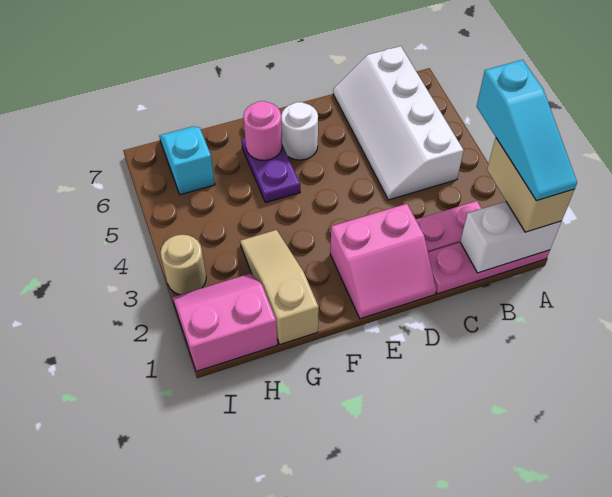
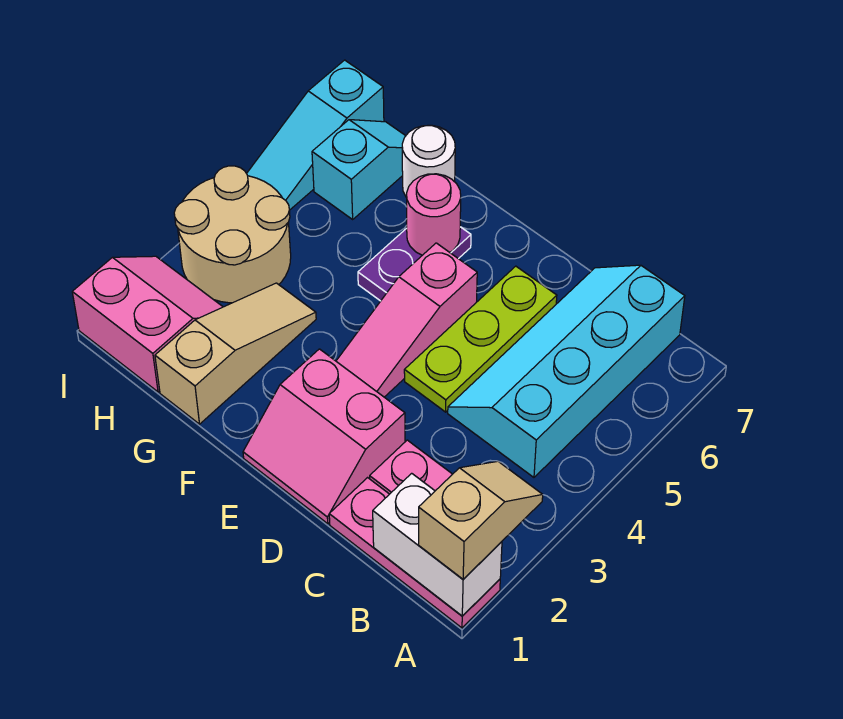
tan brick A1:A2 level 3 -> tan slope A1:A2 level 3 top 1
cyan slope A1:A3 level 4 top 3 -> cyan slope I5:I7 level 1 top 7
white slope B4:C7 level 1 top B -> cyan slope B4:C7 level 1 top B
none -> lime plate D4:D6 level 1
none -> pink slope E3:E5 level 1 top 5
white round brick E6 level 1 -> white round brick G7 level 1
tan round brick I3 level 1 -> tan round brick H3:I4 level 1

